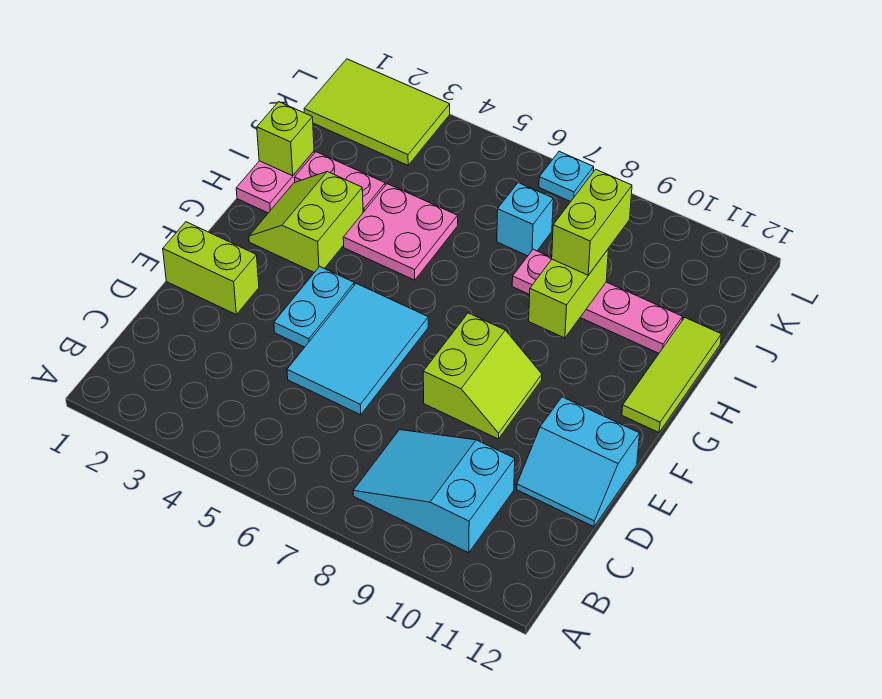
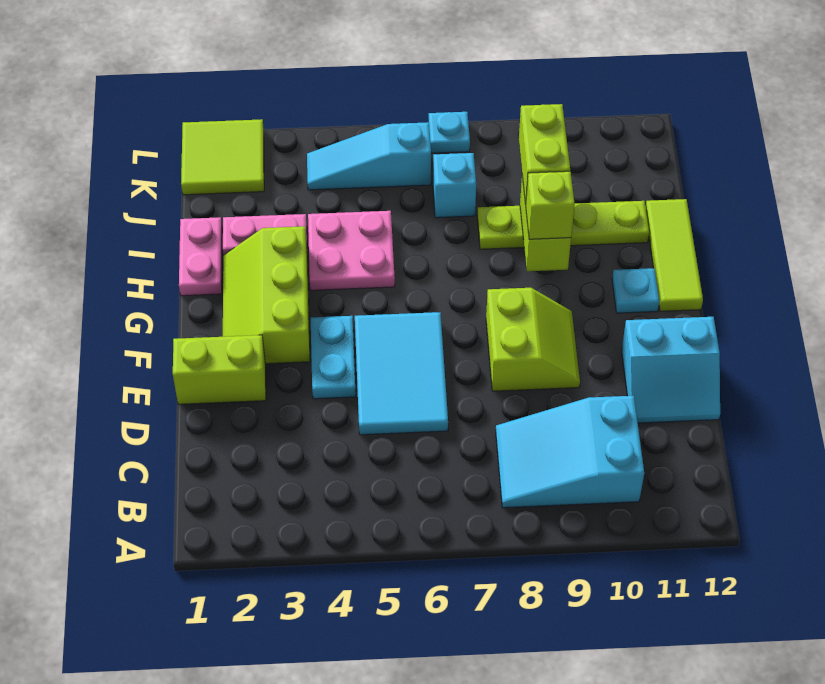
lime slope G2:H3 level 1 top 3 -> lime slope F2:H3 level 1 top 3
none -> cyan plate G11 level 1
lime brick I1 level 2 -> lime brick H9 level 3
pink plate I8:I11 level 1 -> lime plate I8:I11 level 1
lime tile K1:L3 level 1 -> lime tile K1:L2 level 1
none -> cyan slope K4:K6 level 1 top 6

